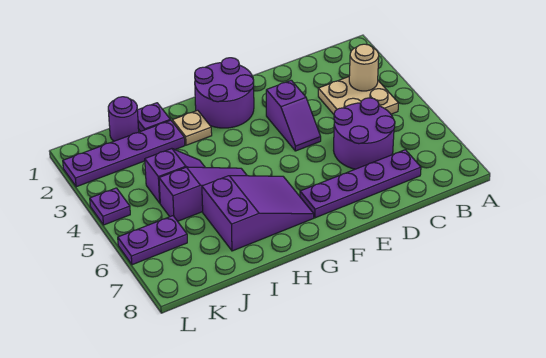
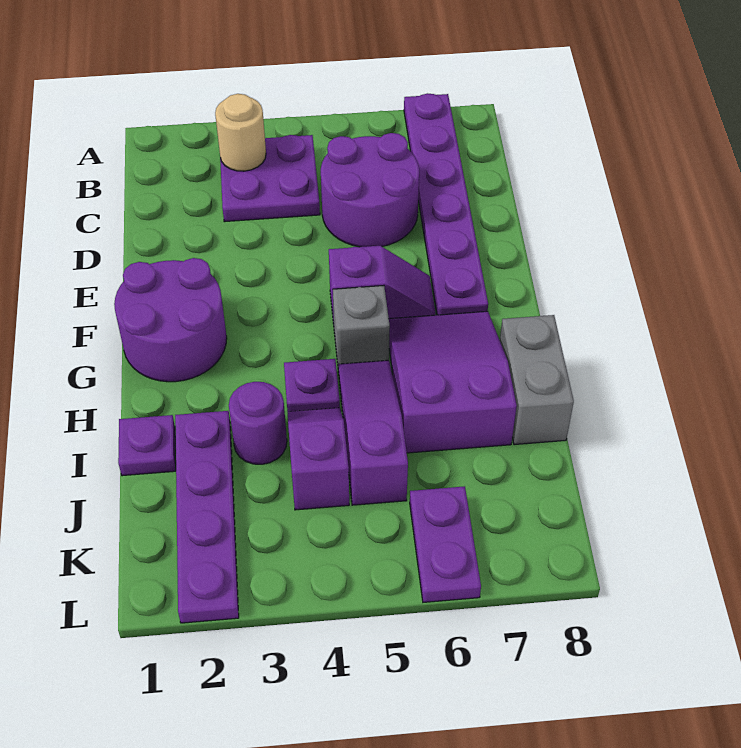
tan plate B3:C4 level 1 -> purple plate B3:C4 level 1
purple plate C7:F7 level 1 -> purple plate A7:F7 level 1
purple slope E3:E4 level 1 top 3 -> purple slope F5:F6 level 1 top 5
none -> grey brick G5 level 1
tan plate H2 level 1 -> none
none -> grey brick H8:I8 level 1
purple round brick J1 level 1 -> purple round brick I3 level 1
purple plate L4 level 1 -> purple plate H4 level 1

